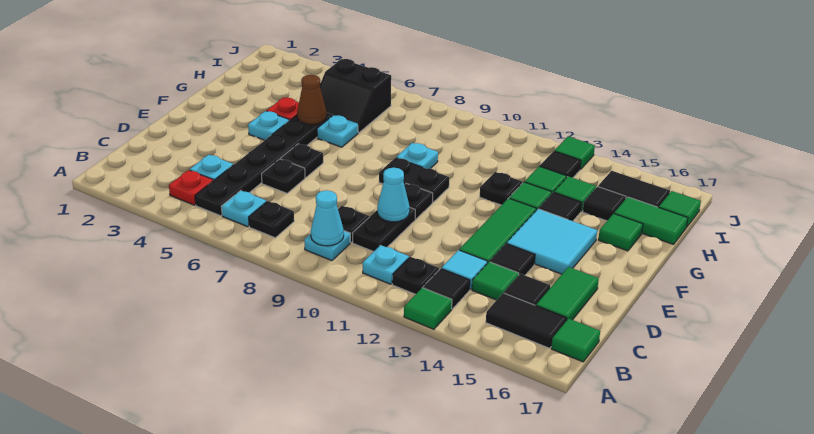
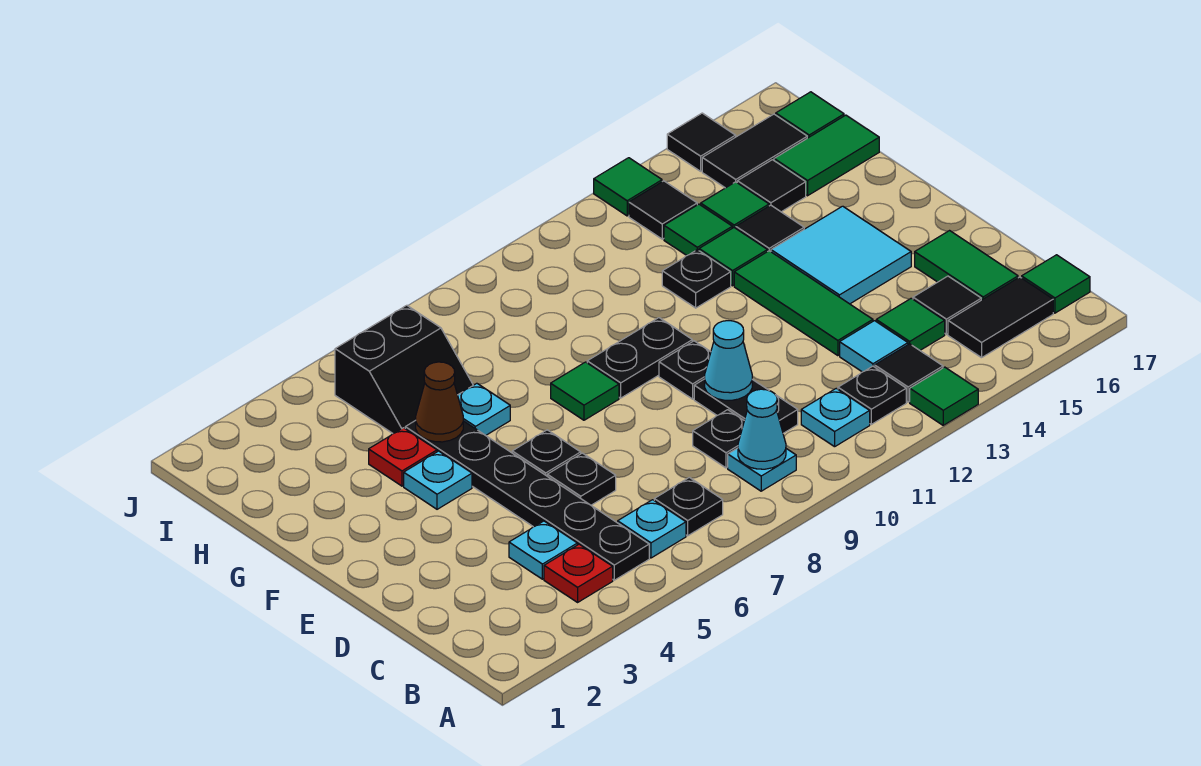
black tile D14 level 1 -> black tile J15 level 1
cyan plate G9 level 1 -> none
green tile G16 level 1 -> green tile F8 level 1

